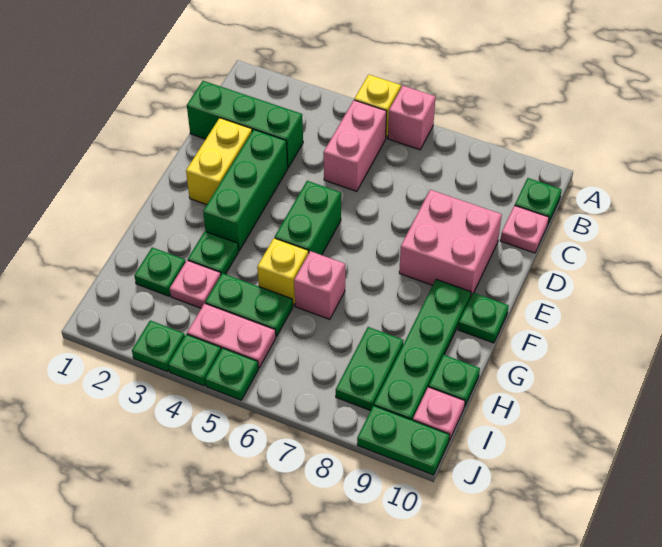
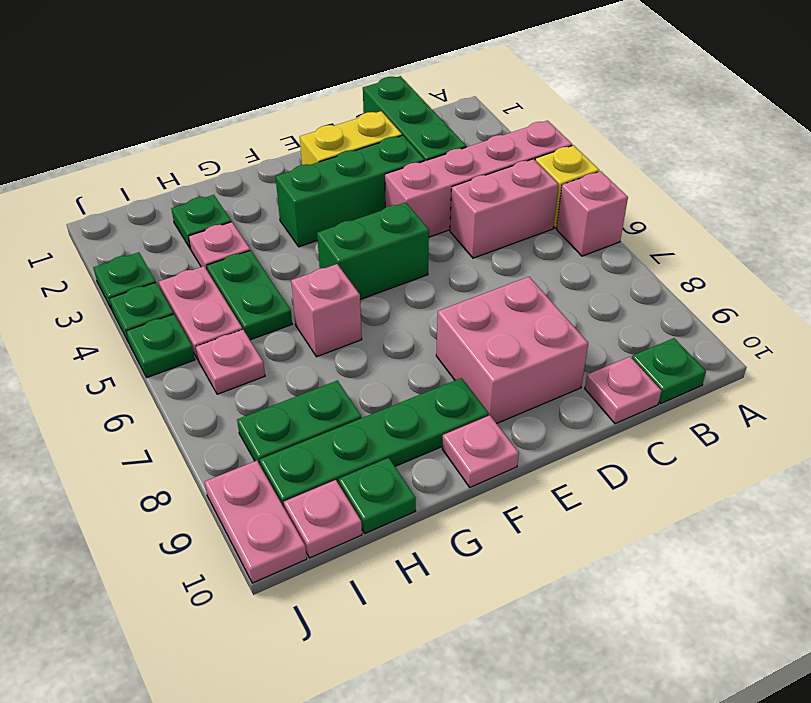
none -> pink brick A4:D4 level 1
green plate F10 level 1 -> pink plate F10 level 1
green plate G3 level 1 -> none
yellow brick G5 level 1 -> none
none -> pink plate I6 level 1
green plate J9:J10 level 1 -> pink plate J9:J10 level 1

